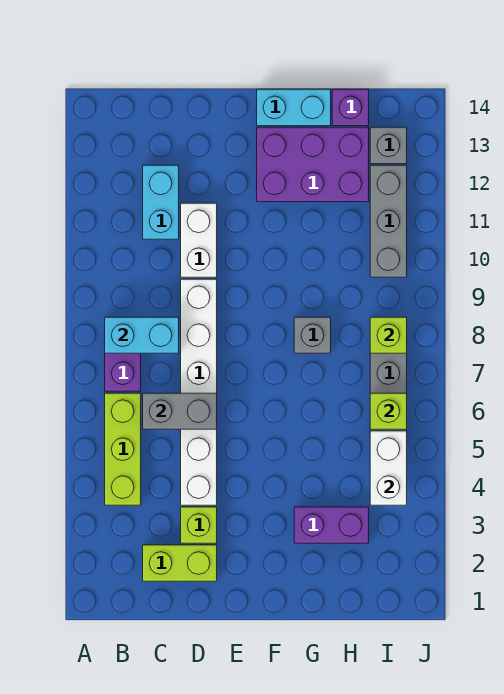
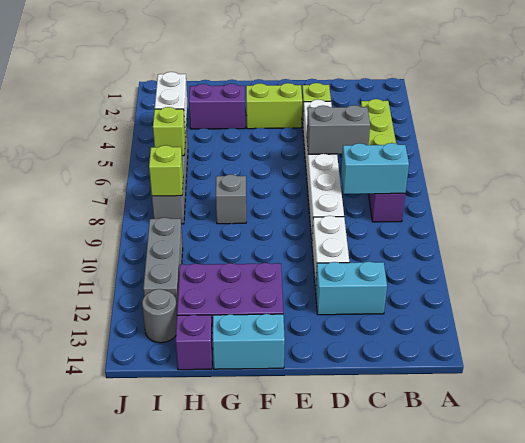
lime brick C2:D2 level 1 -> lime brick E3:F3 level 1
cyan brick C11:C12 level 1 -> cyan brick C12:D12 level 1
grey brick I13 level 1 -> grey round brick I13 level 1

